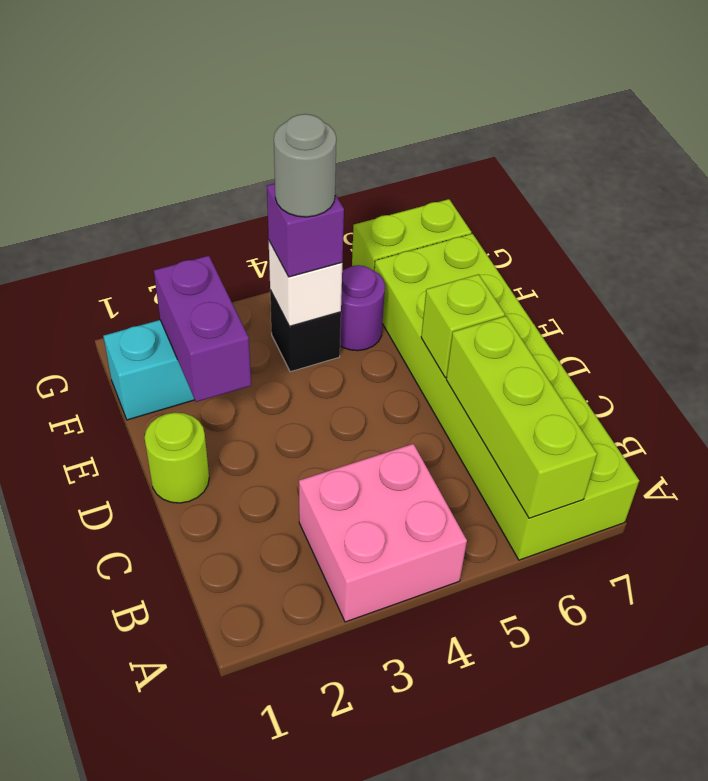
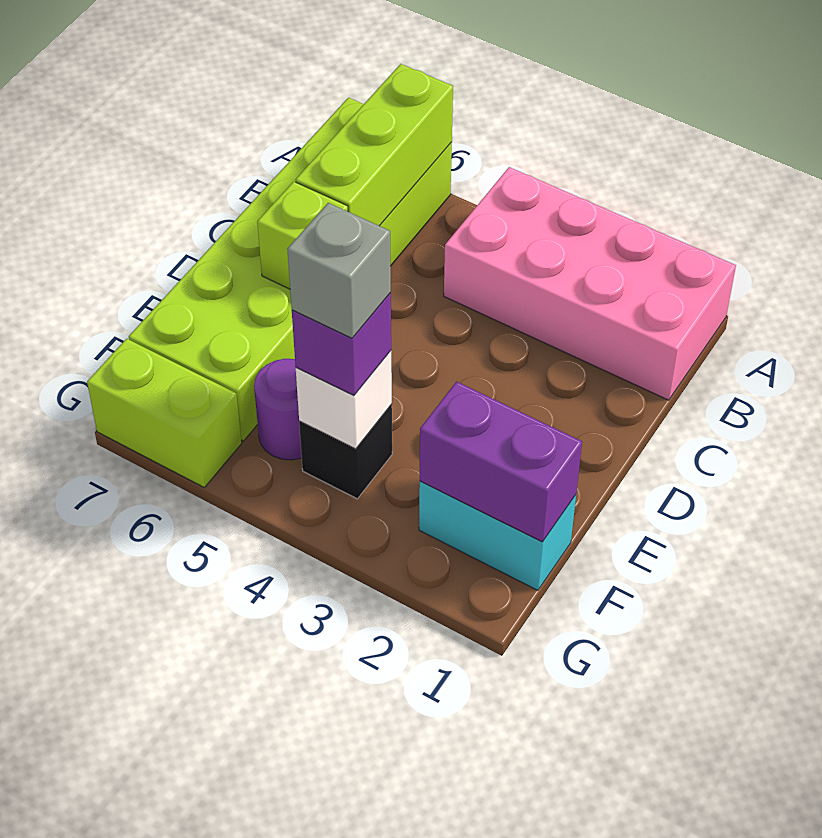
pink brick A3:B4 level 1 -> pink brick A1:B4 level 1
lime round brick D1 level 1 -> none
purple brick E2:F2 level 2 -> purple brick F1:F2 level 2
grey round brick F4 level 4 -> grey brick F4 level 4

